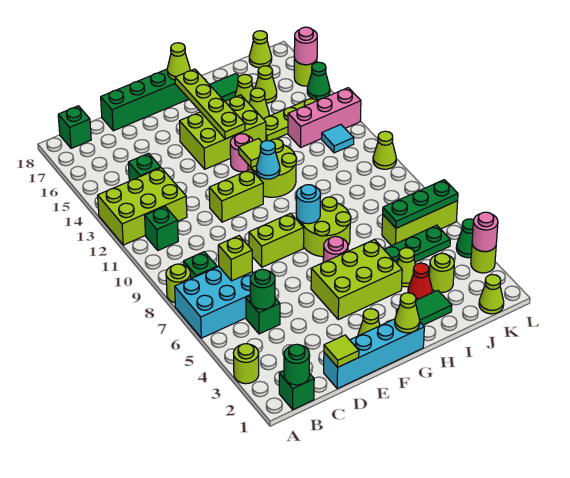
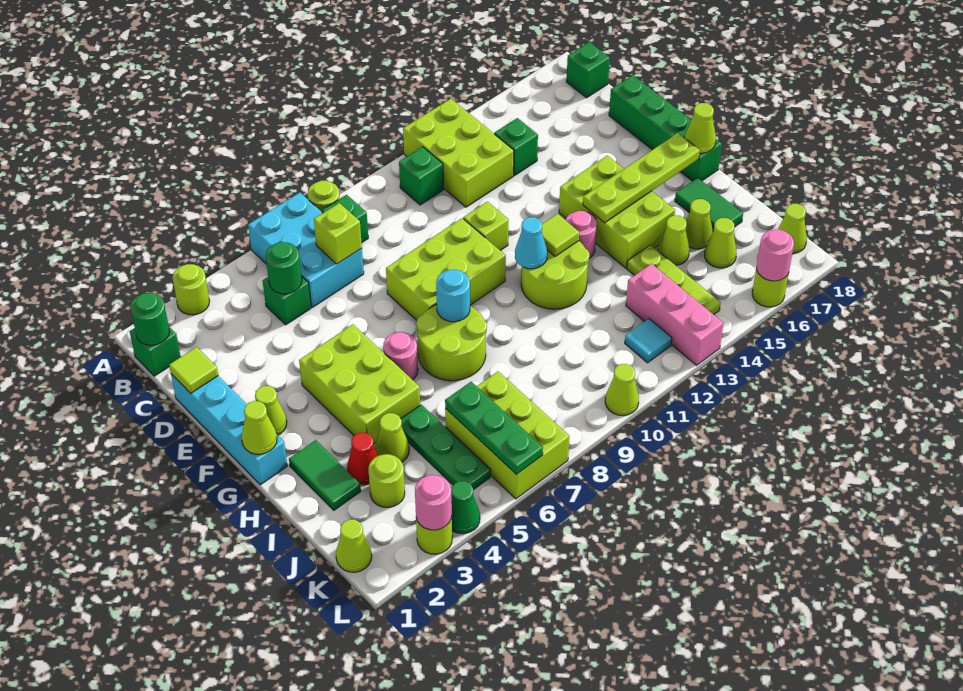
lime brick E8:F8 level 1 -> lime brick E8:F10 level 1
lime brick E11:F11 level 1 -> lime brick E11 level 1
lime brick J6:L6 level 1 -> lime brick J6:L7 level 1
green cone L15 level 1 -> none

